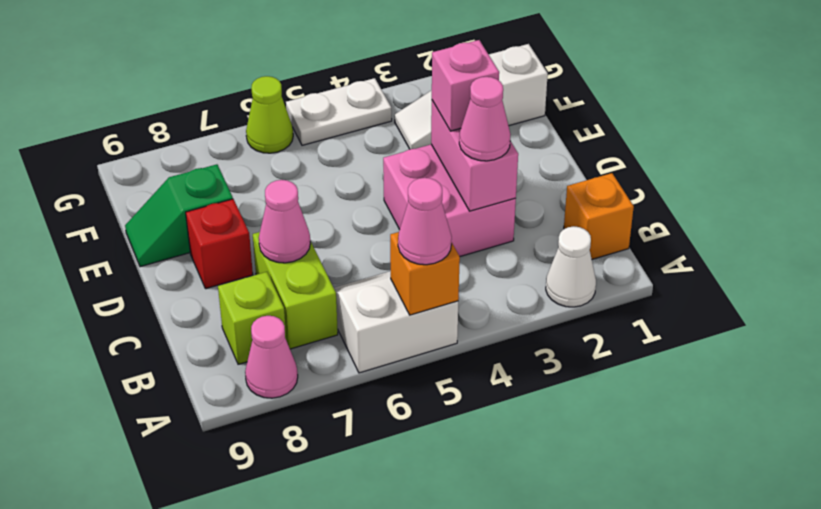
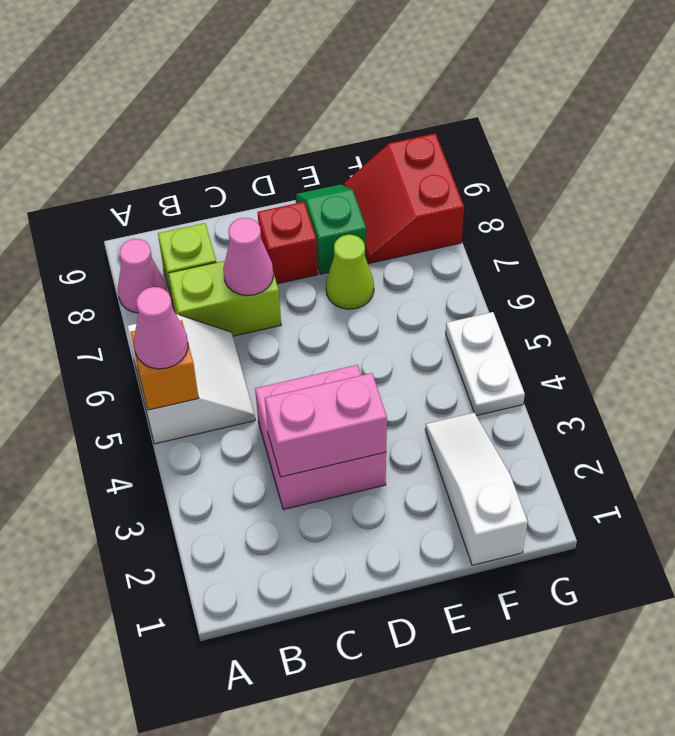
white cone A2 level 1 -> none
orange brick B1 level 1 -> none
pink cone C3 level 3 -> none
pink brick D3 level 3 -> none
none -> red slope F8:G9 level 1 top G
lime cone G6 level 1 -> lime cone E7 level 1

